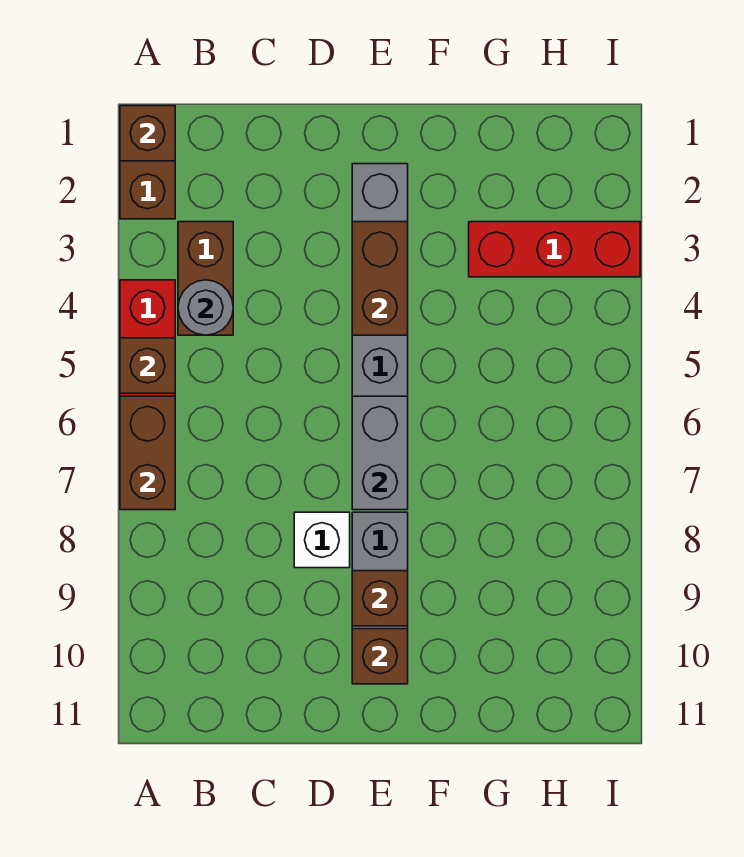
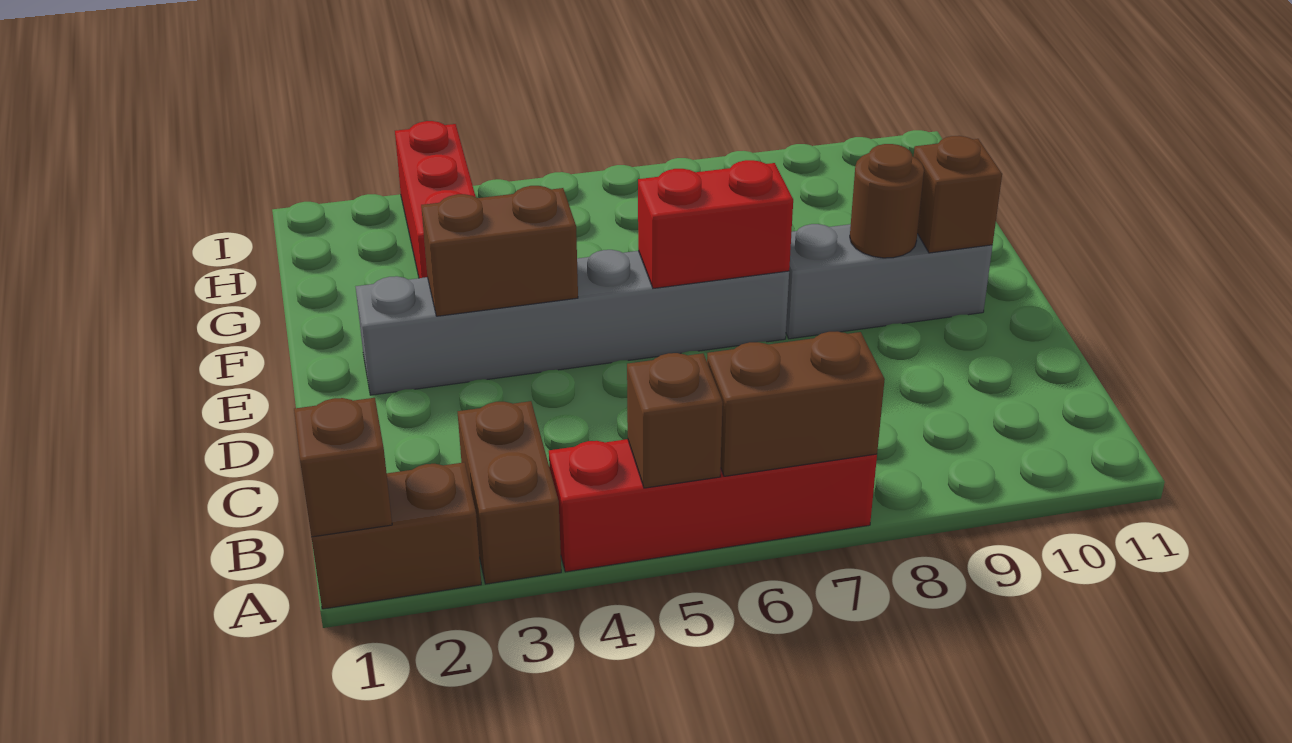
brown brick B3:B4 level 1 -> brown brick A3:B3 level 1
grey round brick B4 level 2 -> none
white brick D8 level 1 -> none
grey brick E6:E7 level 2 -> red brick E6:E7 level 2
brown brick E9 level 2 -> brown round brick E9 level 2

